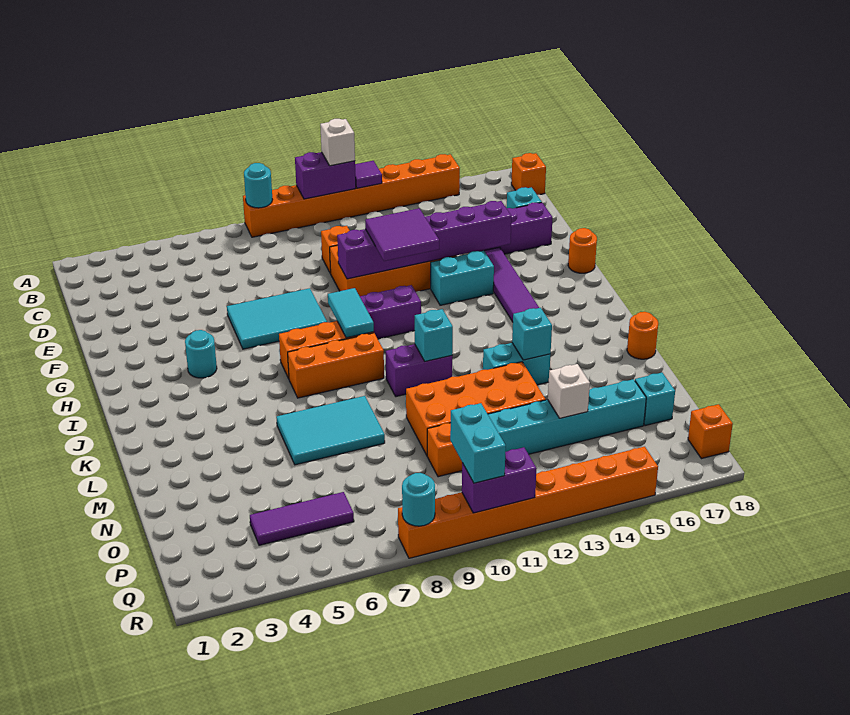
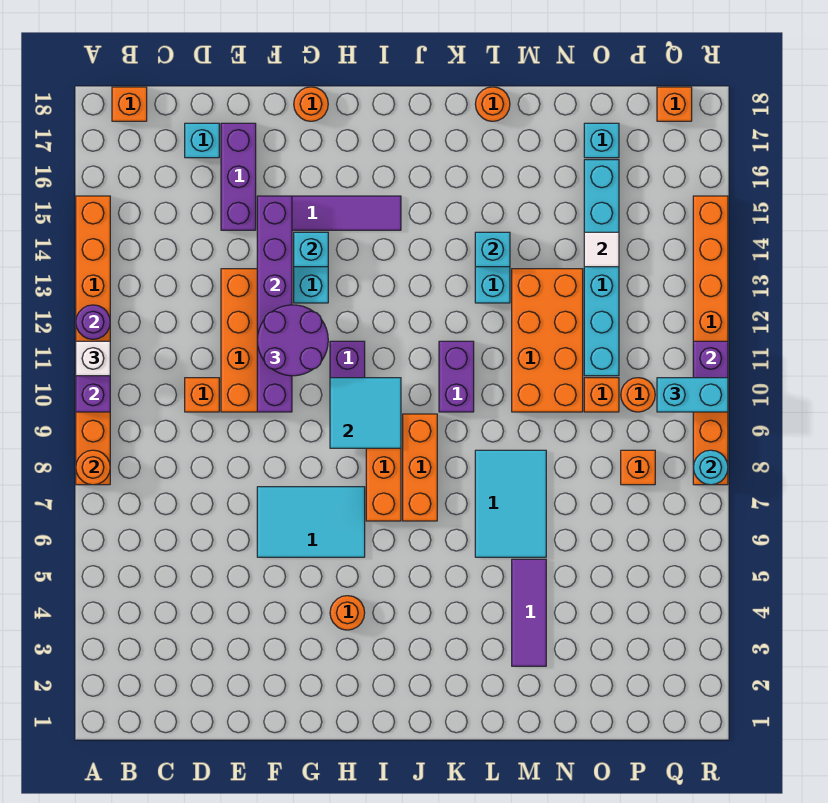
cyan round brick A8 level 2 -> orange round brick A8 level 2
purple tile A12 level 2 -> purple round brick A12 level 2
cyan tile F6:G8 level 1 -> cyan tile F6:H7 level 1
purple tile F11:G12 level 3 -> purple round brick F11:G12 level 3
cyan round brick H4 level 1 -> orange round brick H4 level 1
cyan tile H9:I9 level 2 -> cyan tile H9:I10 level 2
cyan brick K11 level 2 -> cyan brick G14 level 2
white brick O14 level 2 -> white tile O14 level 2
purple tile P4:P6 level 1 -> purple tile M3:M5 level 1
none -> orange brick P8 level 1
none -> orange round brick P10 level 1

